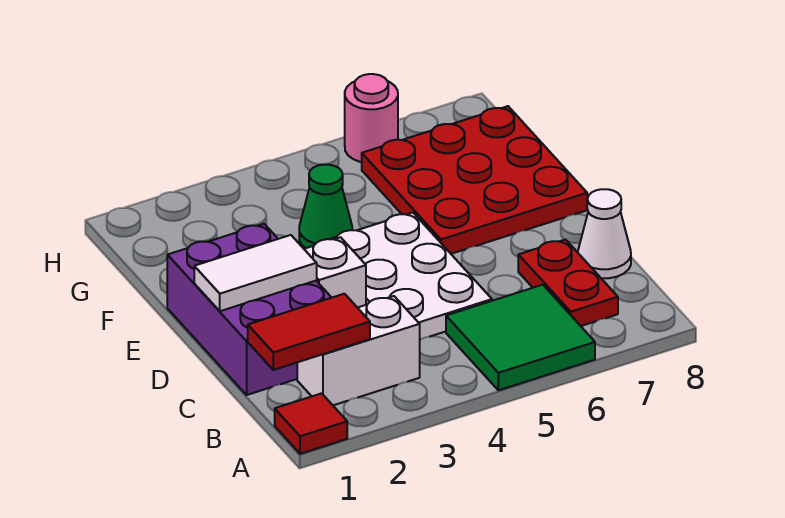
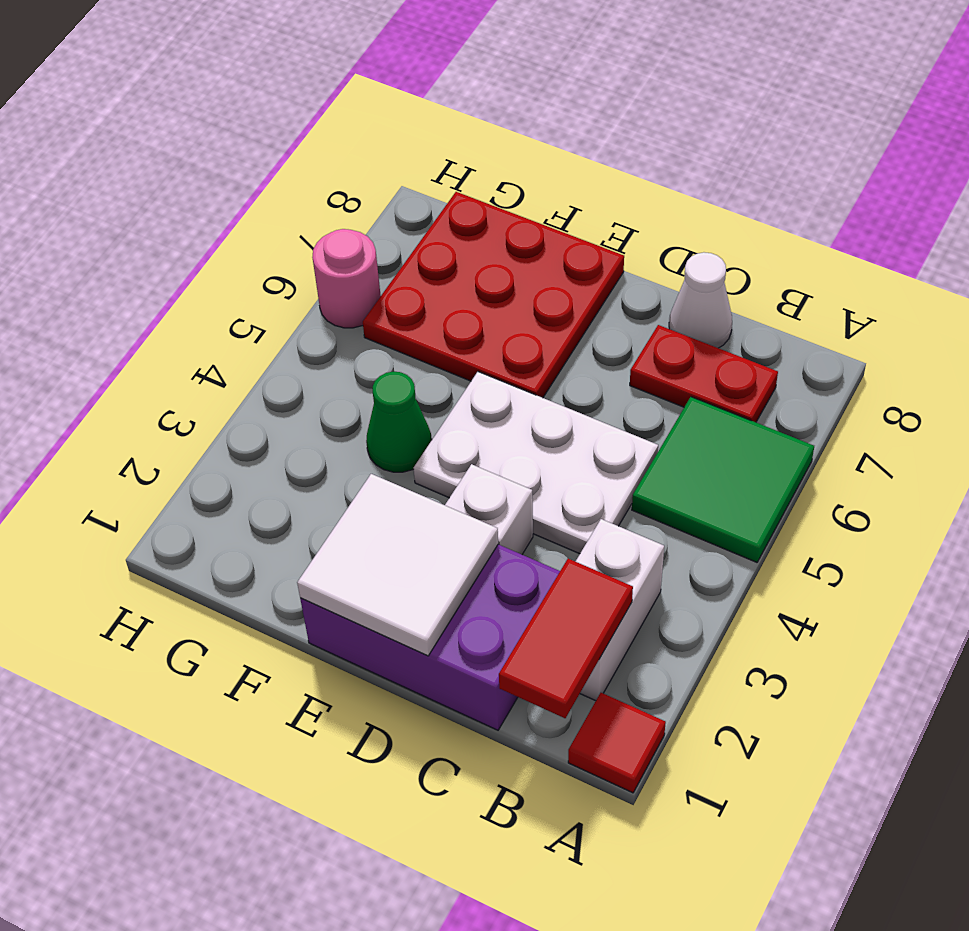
white tile D1:D2 level 2 -> white tile D1:E2 level 2

